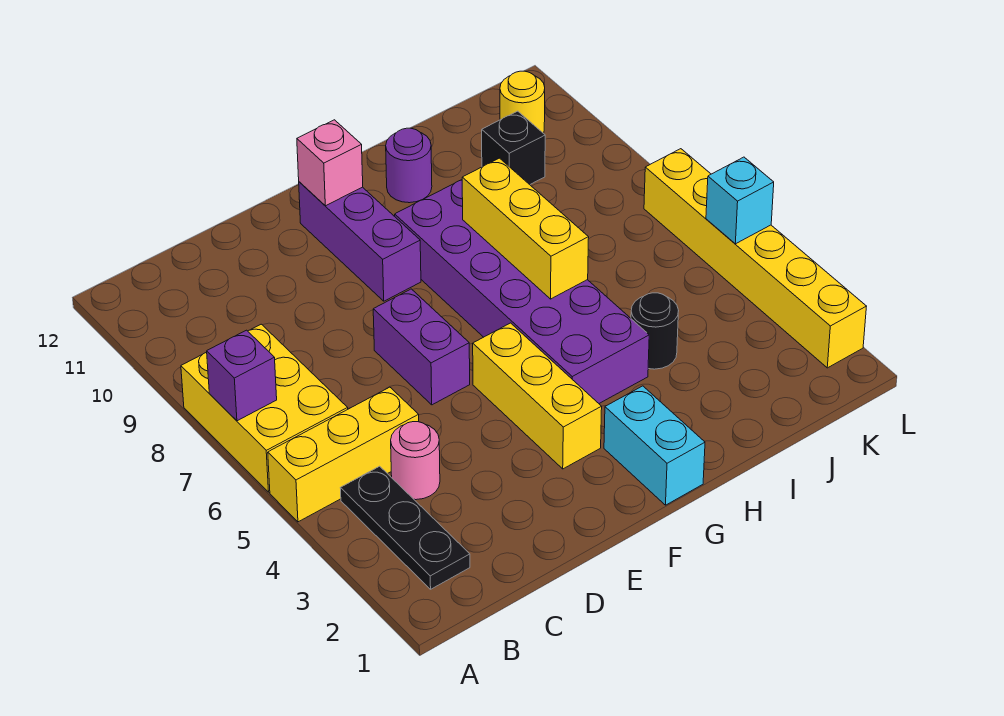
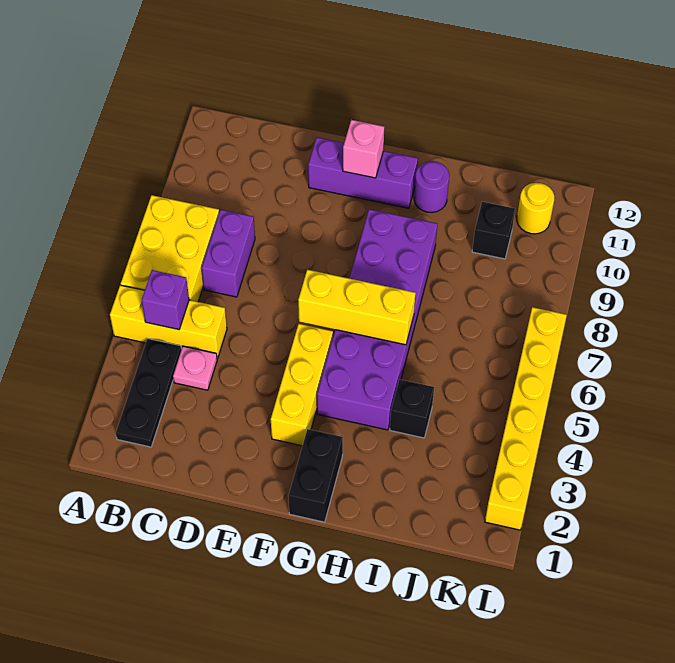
purple brick A7 level 2 -> purple brick B5 level 2
pink round brick C4 level 1 -> pink plate C4 level 1
purple brick E6:E7 level 1 -> purple brick C7:C8 level 1
purple brick F9:F11 level 1 -> purple brick E11:G11 level 1
cyan brick G1:G2 level 1 -> black brick G1:G2 level 1
yellow brick H6:H8 level 2 -> yellow brick F6:H6 level 2
black round brick I4 level 1 -> black brick I4 level 1
cyan brick L5 level 2 -> none

